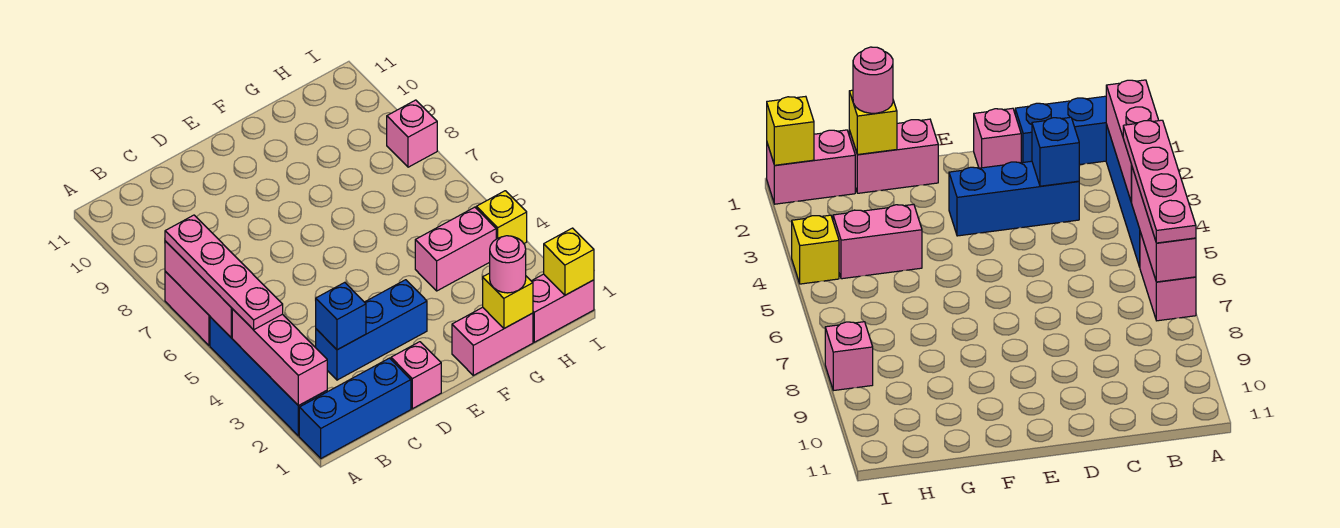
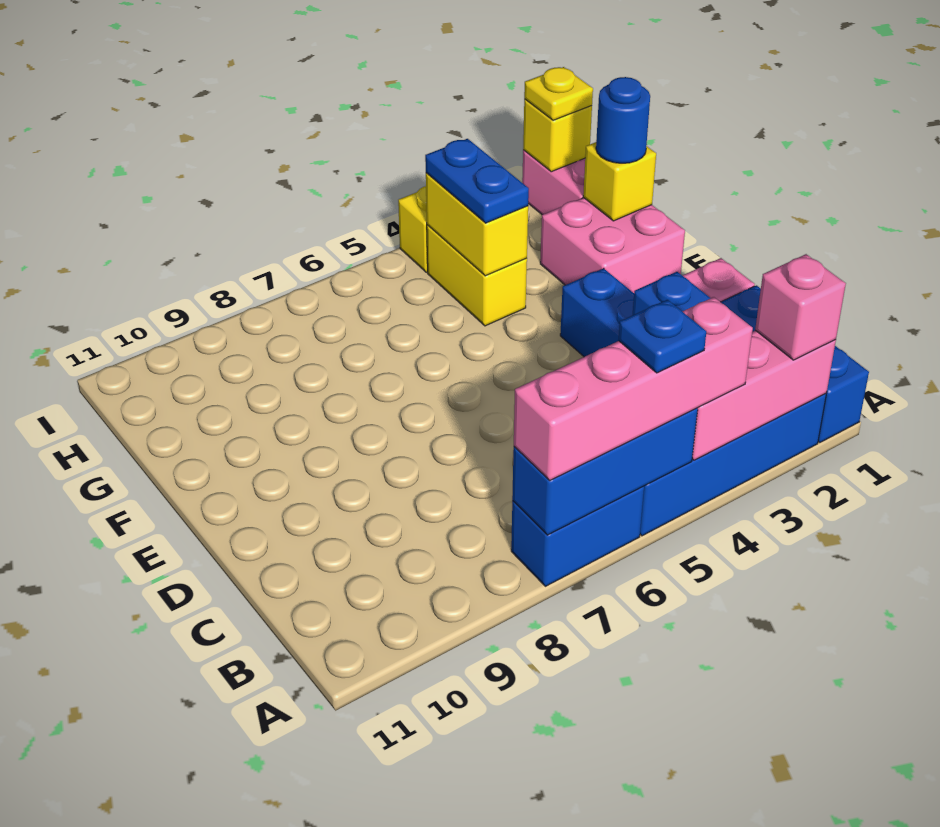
pink plate A4:A7 level 3 -> pink brick A4:A7 level 3
pink brick A5:A7 level 2 -> blue brick A5:A7 level 2
none -> blue plate A5 level 4
pink brick A6:A7 level 1 -> blue brick A6:A7 level 1
pink brick F1:G1 level 1 -> pink brick F1:G2 level 1
pink round brick G1 level 3 -> blue round brick G1 level 3
pink brick G4:H4 level 1 -> yellow brick G4:H4 level 1
none -> yellow brick G4:H4 level 2
none -> blue plate G4:H4 level 3
none -> yellow plate I1 level 3
pink brick I8 level 1 -> pink brick A2 level 3

